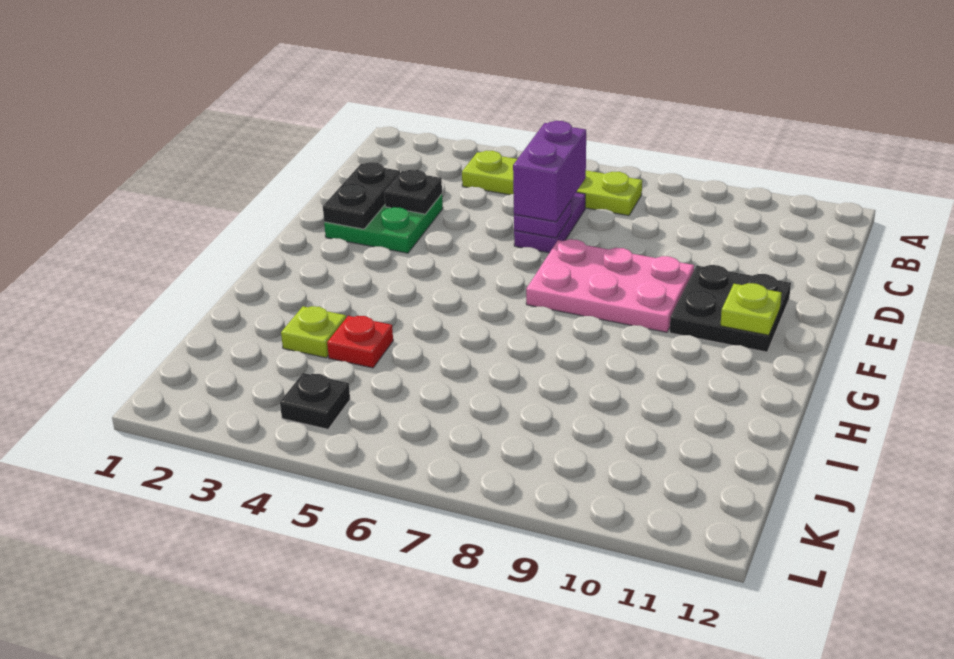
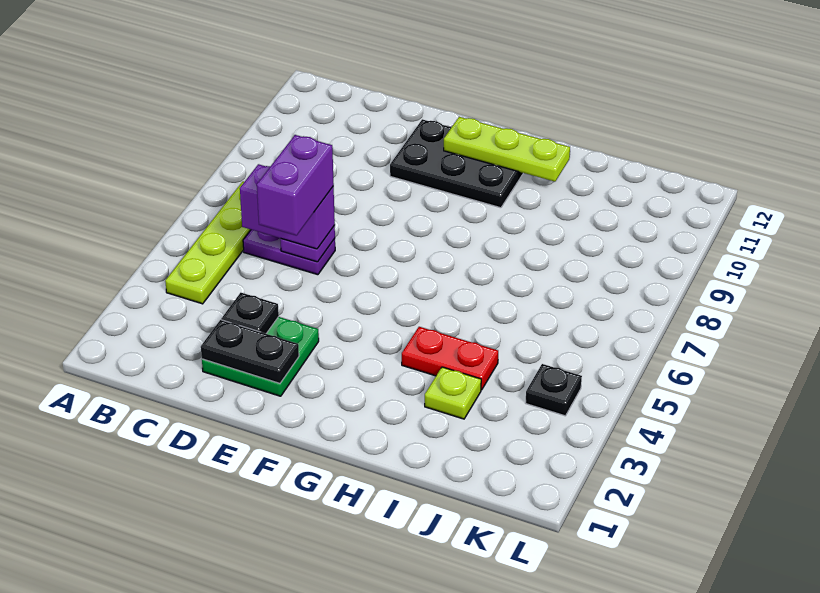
none -> purple brick D5:D6 level 4
pink plate E7:F9 level 1 -> none
black plate E10:F11 level 1 -> black plate E10:G11 level 1
lime plate F11 level 2 -> lime plate F11:H11 level 2
red plate I4 level 1 -> red plate H4:I4 level 1

